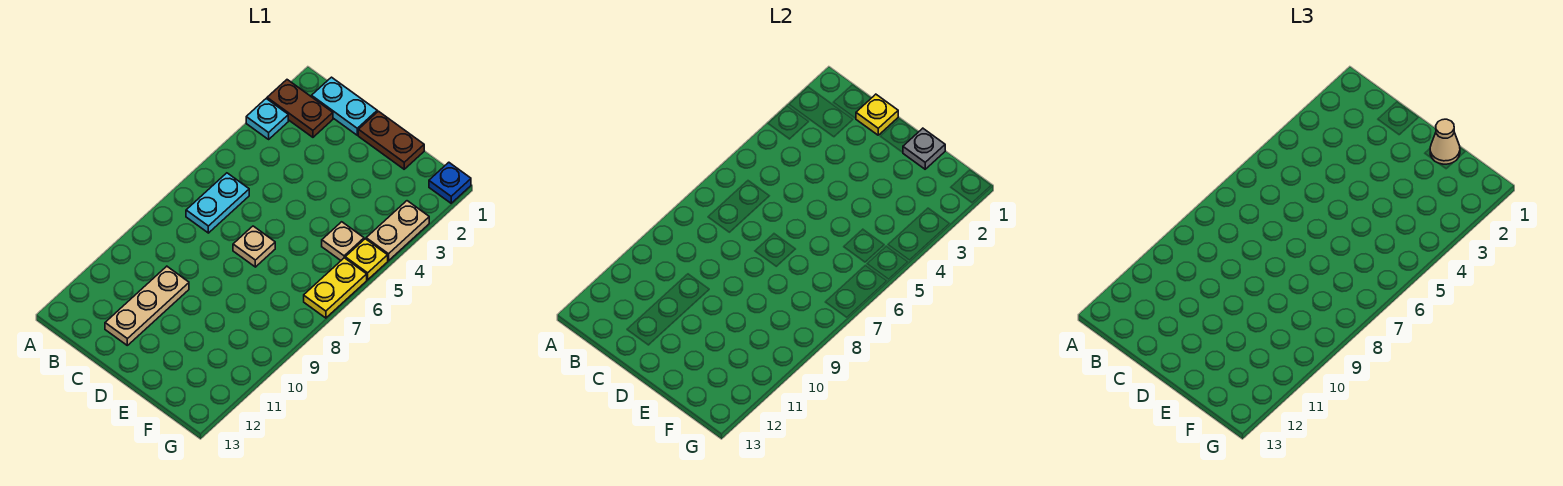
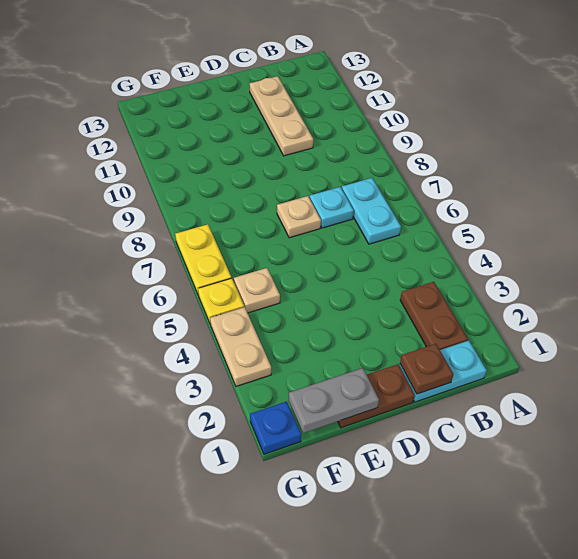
brown plate A2:B2 level 1 -> brown plate B2:B3 level 1
cyan plate A3 level 1 -> cyan plate C7 level 1
yellow plate C1 level 2 -> brown plate C1 level 2
grey plate E1 level 2 -> grey plate E1:F1 level 2
tan cone E1 level 3 -> none

